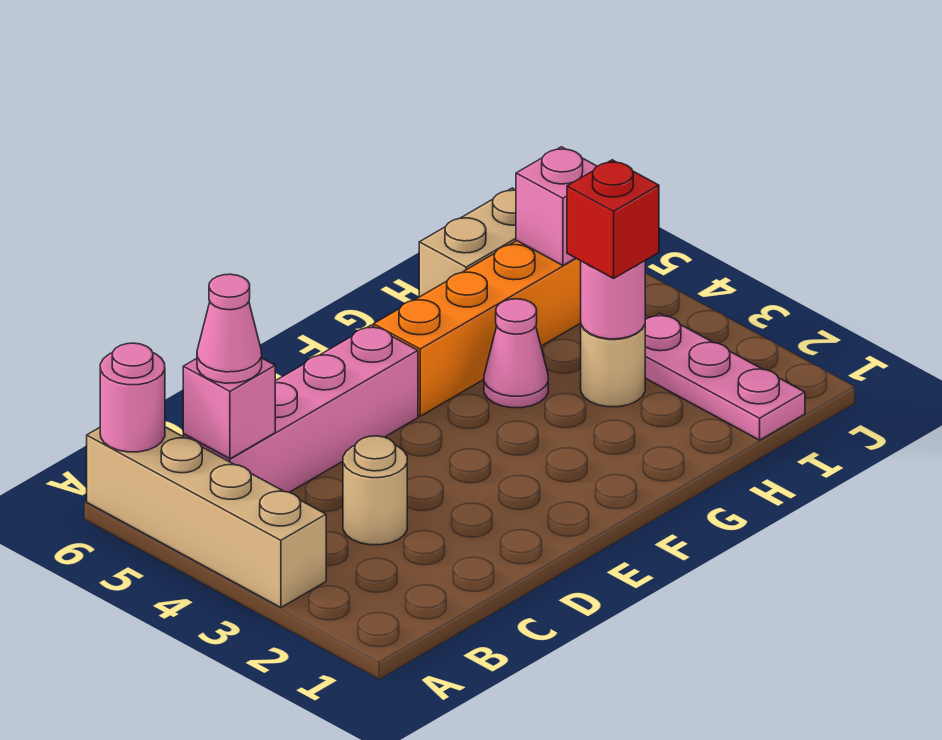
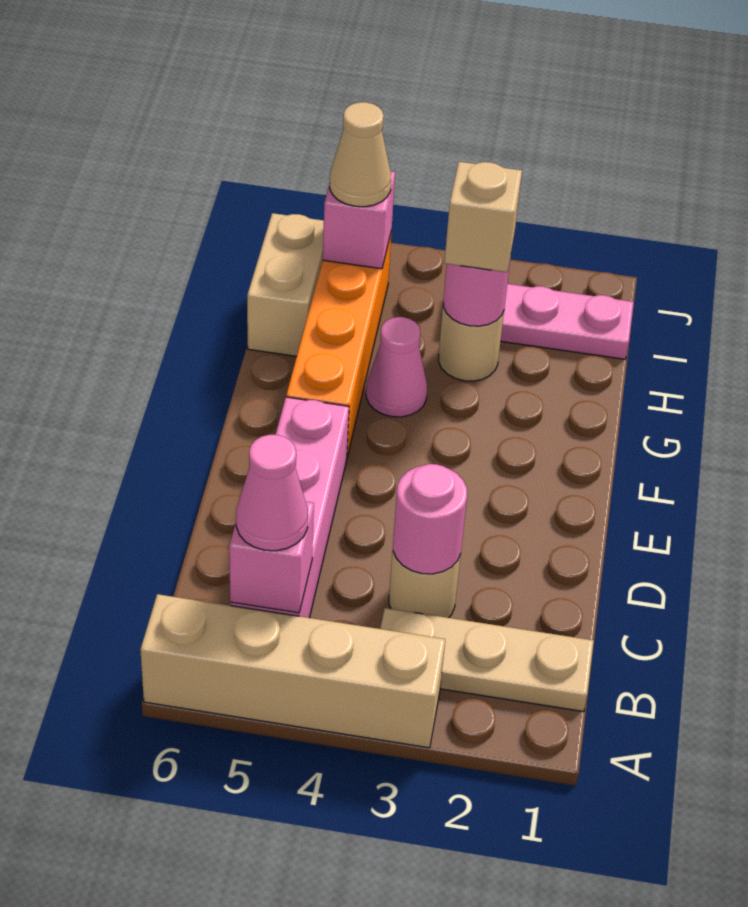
pink round brick A6 level 2 -> pink round brick C3 level 2
none -> tan plate B1:B3 level 1
red brick H3 level 3 -> tan brick H3 level 3
none -> tan cone I5 level 3

